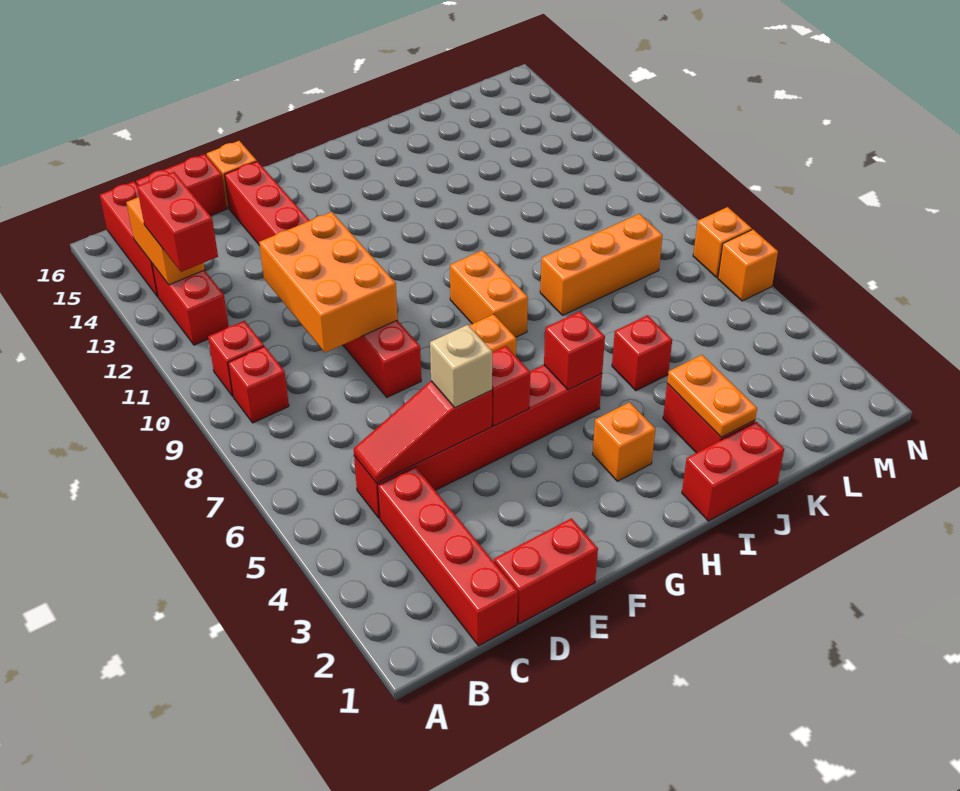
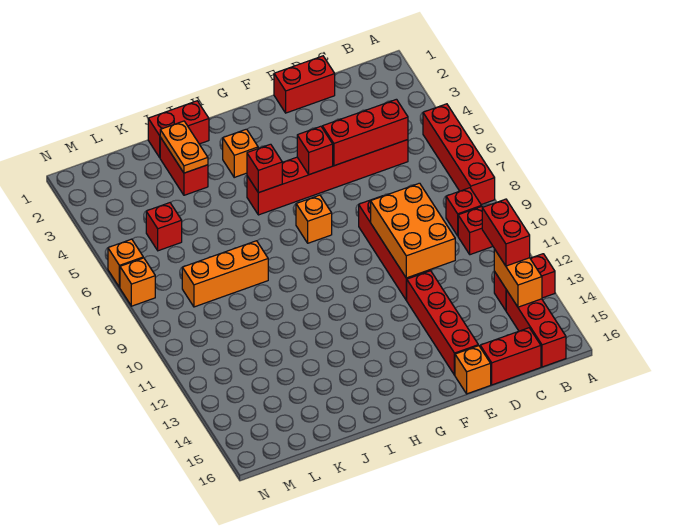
red brick B12:B13 level 1 -> red brick A13:B13 level 1
red brick C1:C4 level 1 -> red brick A5:A8 level 1
red slope C5:E5 level 2 top E -> red brick C5:E5 level 2
tan brick E5 level 3 -> none
orange brick H8:H9 level 1 -> none
red brick J5 level 1 -> red brick L5 level 1

